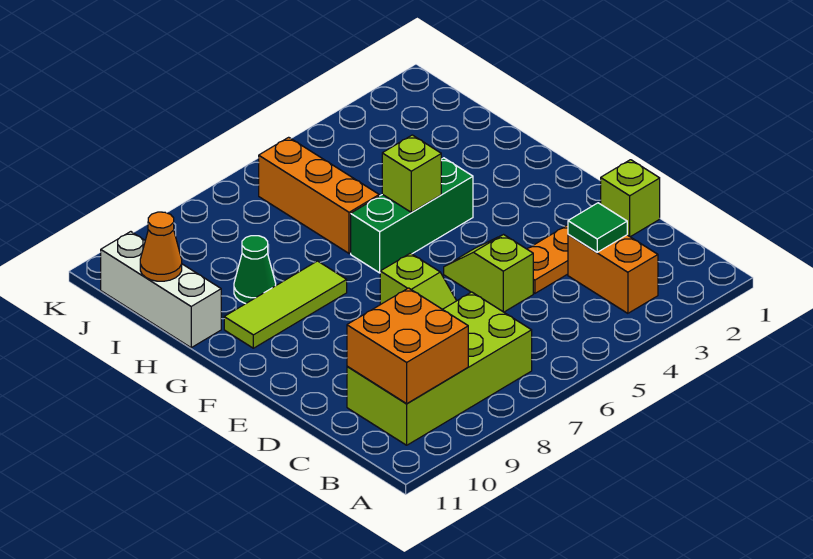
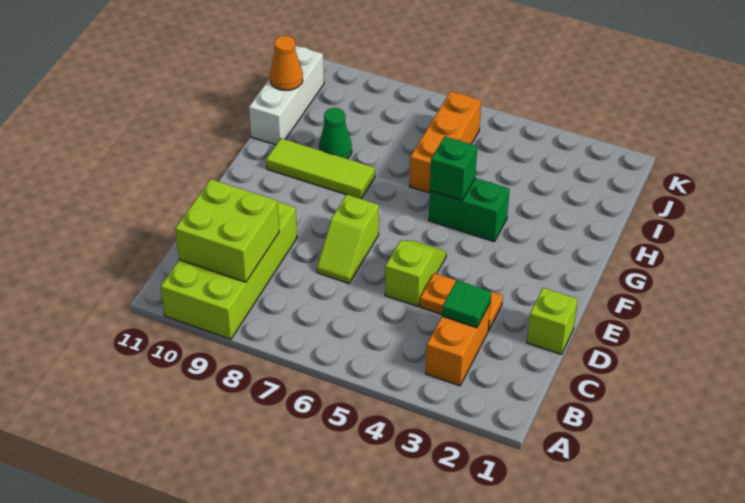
lime brick B7:C10 level 1 -> lime brick A9:D10 level 1
orange brick B9:C10 level 2 -> lime brick B9:C10 level 2
green brick G4:G6 level 1 -> green brick G4:G5 level 1
lime brick G5 level 2 -> green brick G5 level 2

